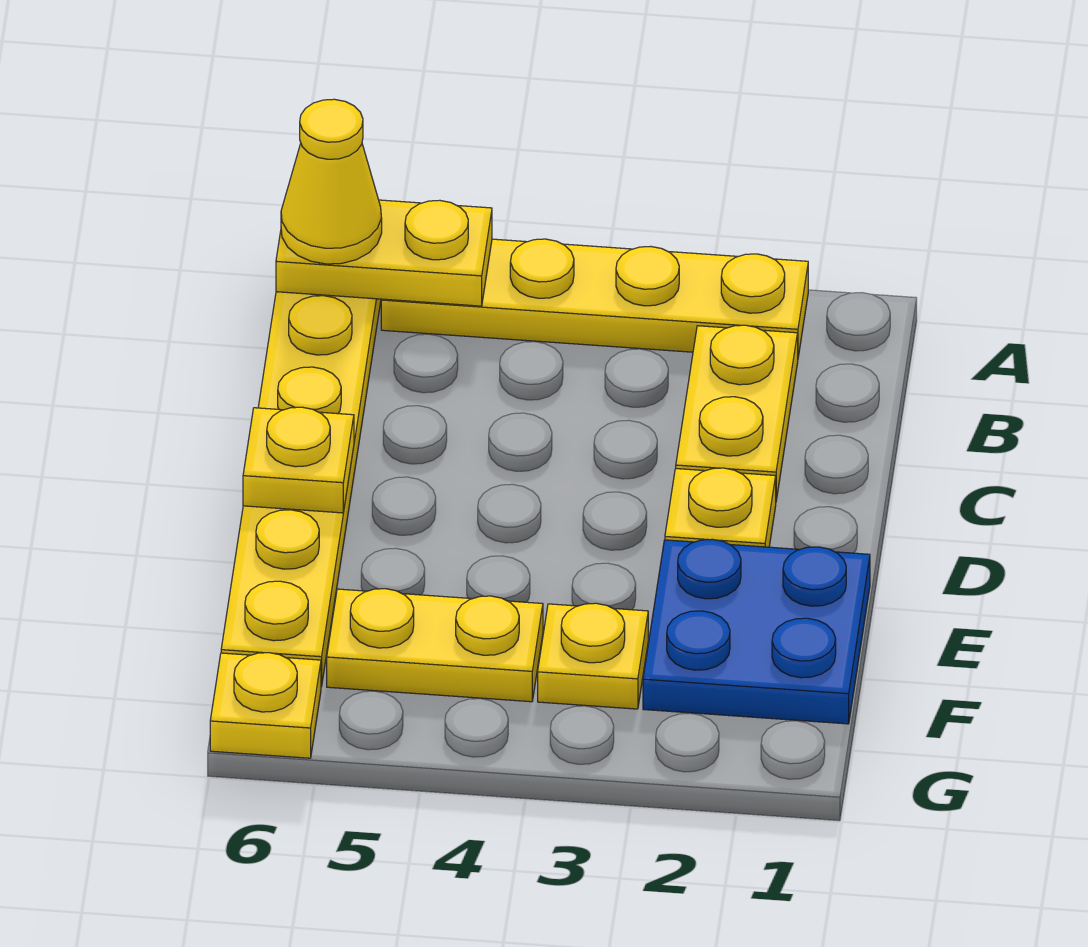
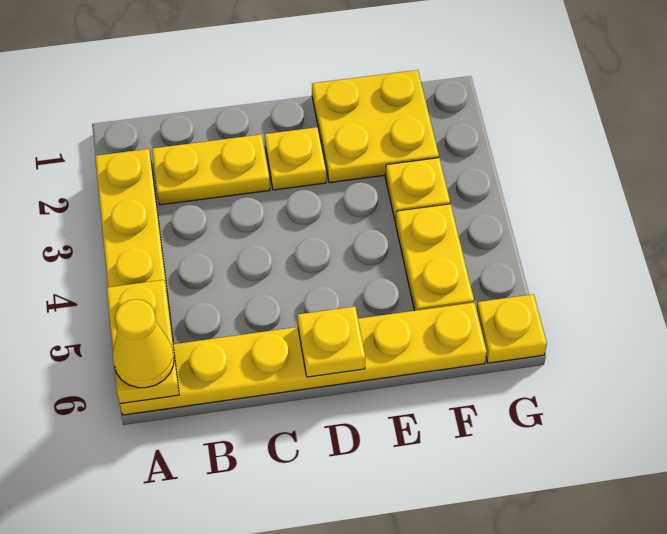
blue plate E1:F2 level 1 -> yellow plate E1:F2 level 1

